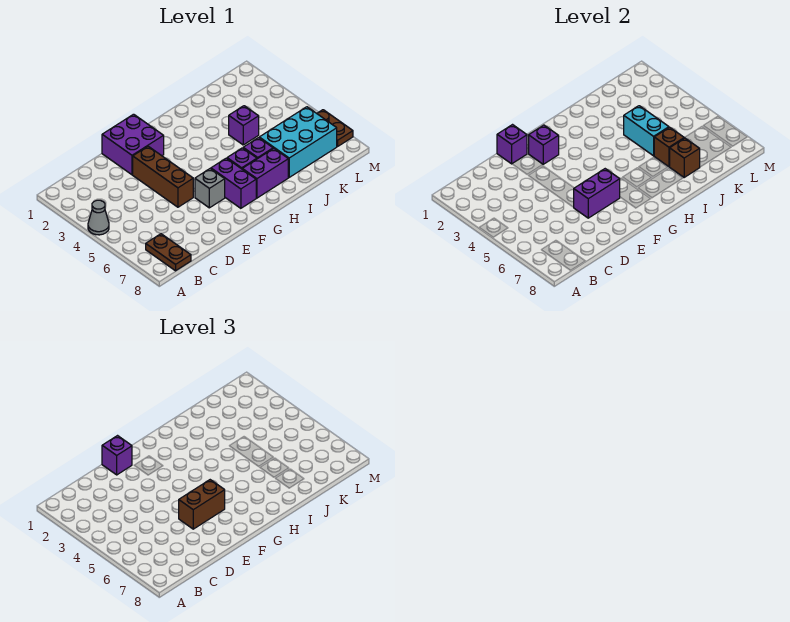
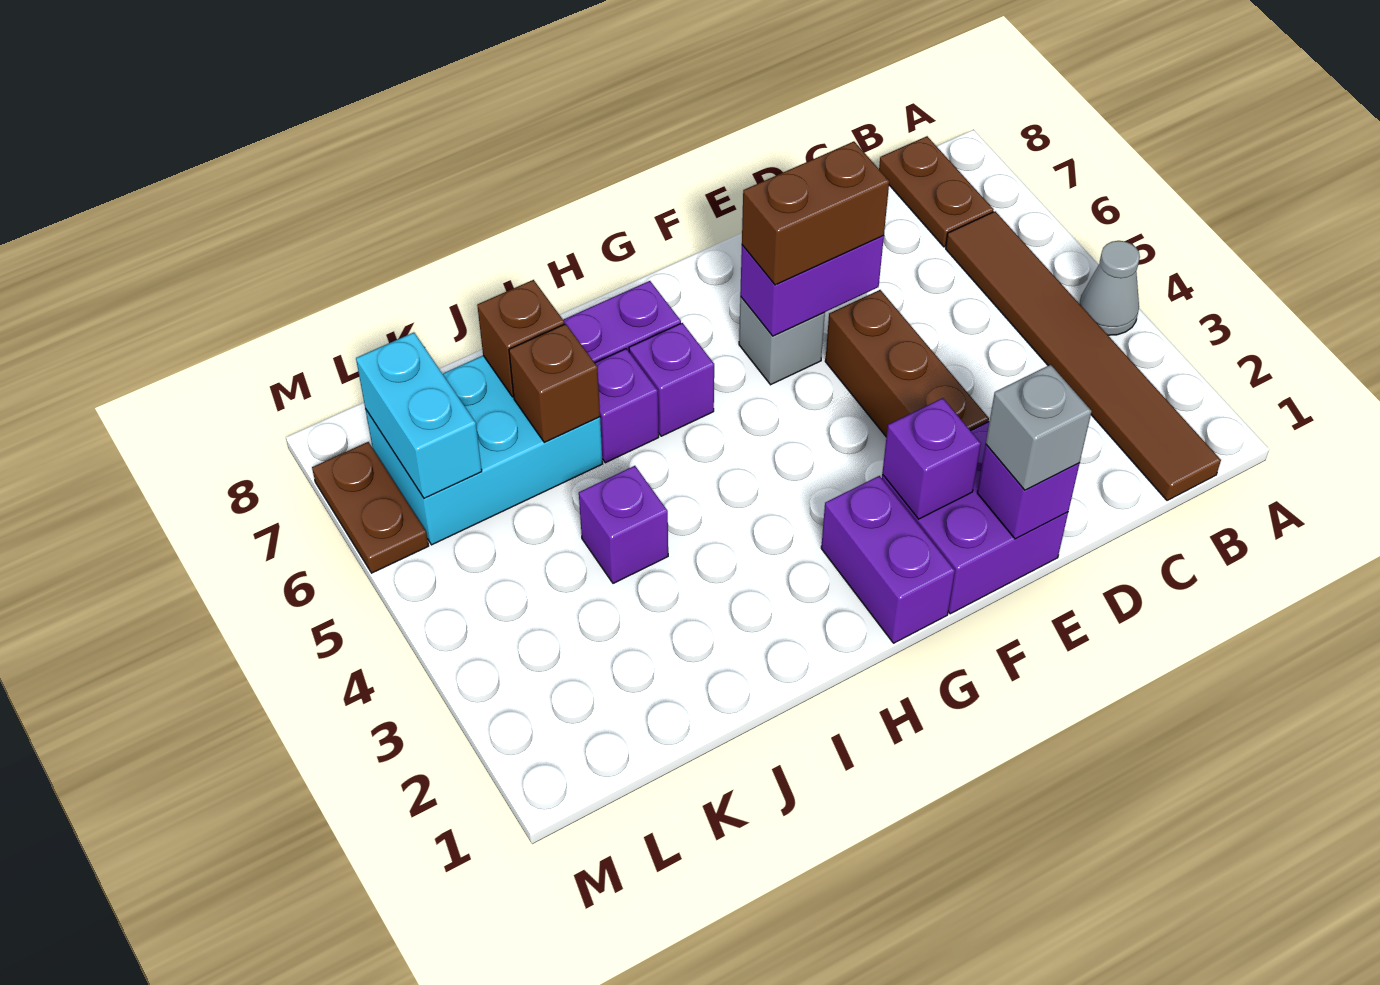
none -> brown tile B1:B6 level 1
purple brick E1 level 3 -> grey brick E1 level 3
purple brick G6:G7 level 1 -> purple brick G1:G2 level 1
cyan brick J4:J5 level 2 -> cyan brick L6:L7 level 2

